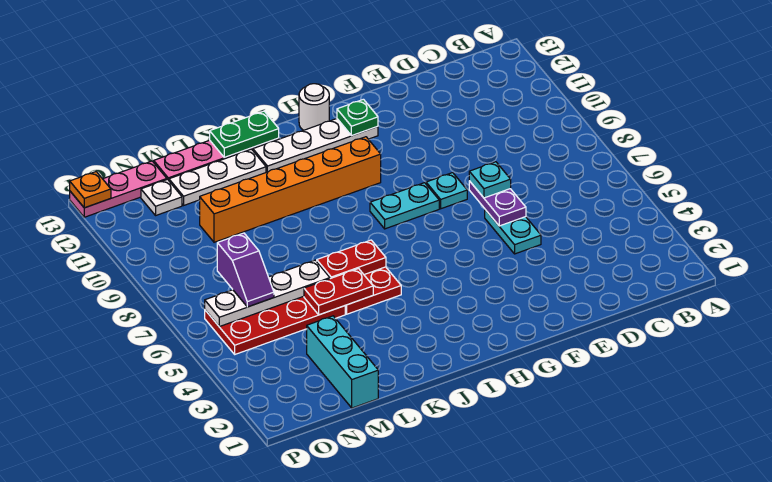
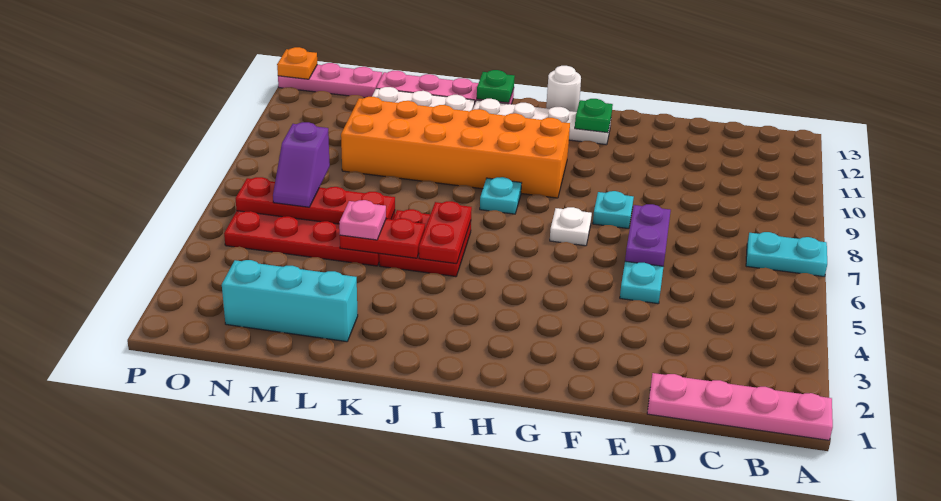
none -> pink plate A1:D1 level 1
cyan plate E7 level 3 -> cyan plate I8 level 1
cyan plate G8:H8 level 1 -> cyan plate A7:B7 level 1
orange brick H10:M10 level 1 -> orange brick H9:M10 level 1
red plate J6:K6 level 2 -> red plate J5:J6 level 2
green plate J13:K13 level 2 -> green plate J13 level 2
none -> pink plate L5 level 3
white plate L6:O6 level 2 -> red plate L6:O6 level 2
cyan brick M1:M3 level 1 -> cyan brick L2:N2 level 1
white plate N12 level 1 -> white plate G7 level 1

